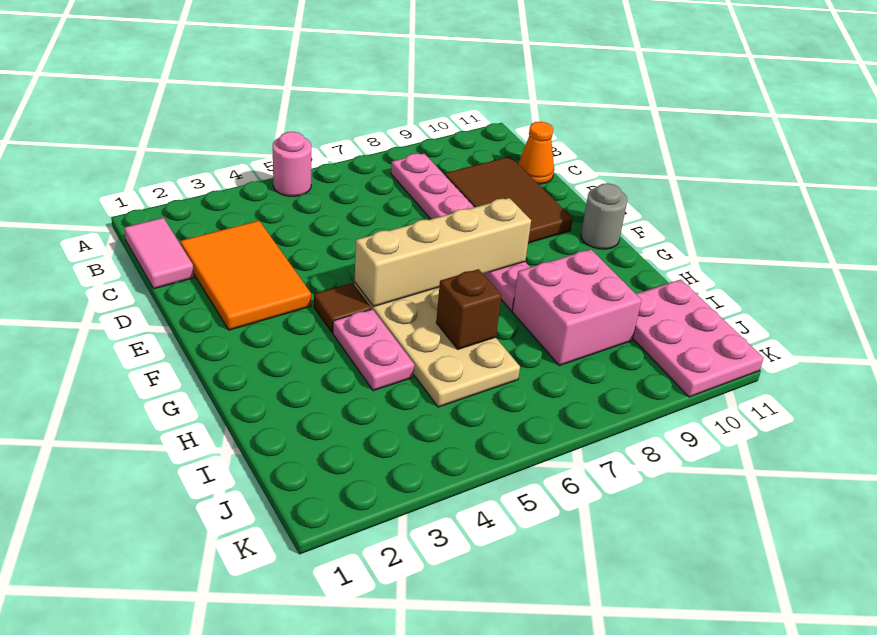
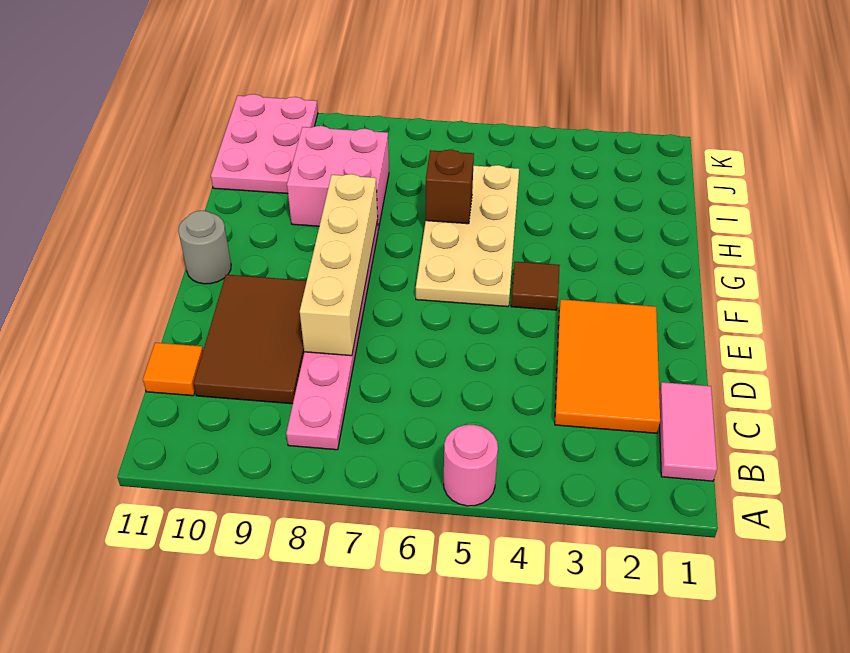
orange cone C11 level 1 -> orange tile C11 level 1
tan brick F5:F8 level 2 -> tan brick D8:G8 level 2
pink plate G4:H4 level 1 -> none

